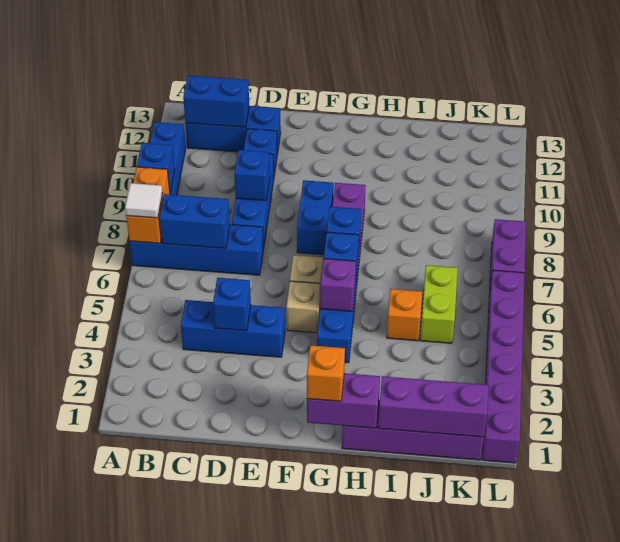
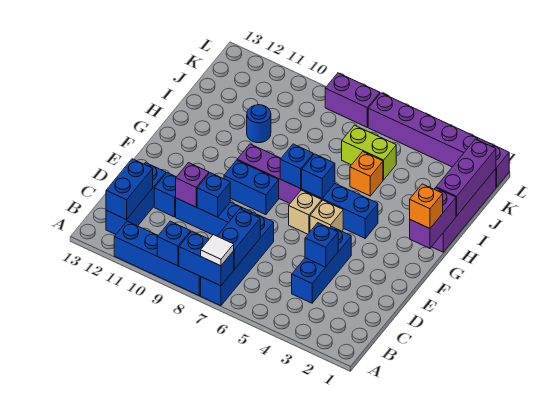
orange brick A7:A8 level 2 -> blue brick A7:A8 level 2
purple brick G5 level 2 -> purple brick D10 level 2
none -> blue round brick I10 level 1

